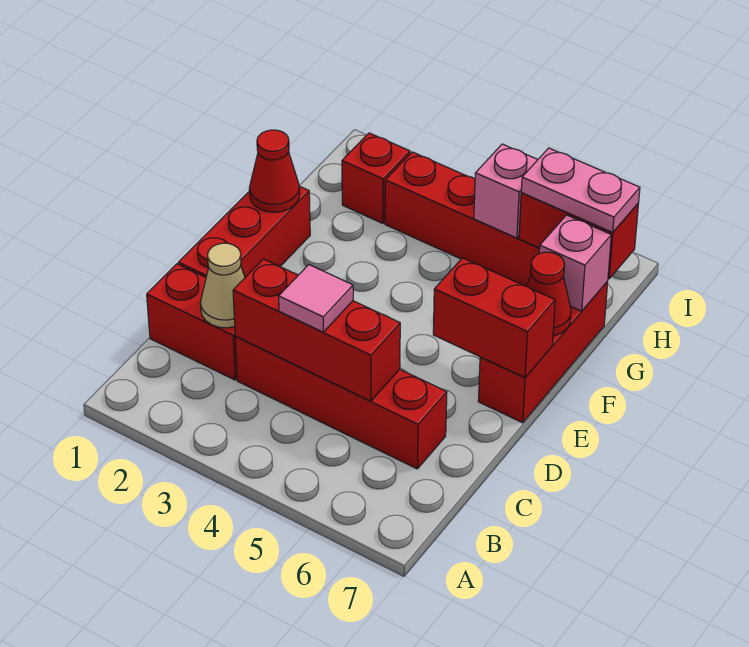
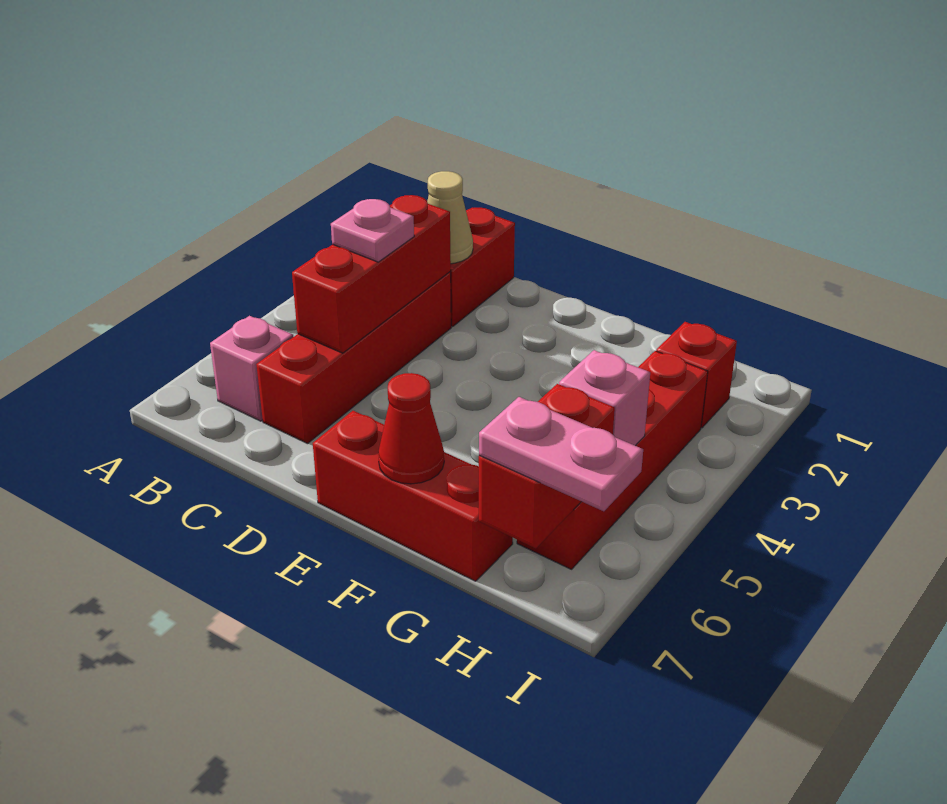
pink tile C4 level 3 -> pink plate C4 level 3
red brick D1:F1 level 1 -> none
red brick E6:E7 level 2 -> none
red cone F1 level 2 -> none
pink brick G7 level 2 -> pink brick B6 level 1
pink plate H6:H7 level 3 -> pink plate H7:I7 level 3

